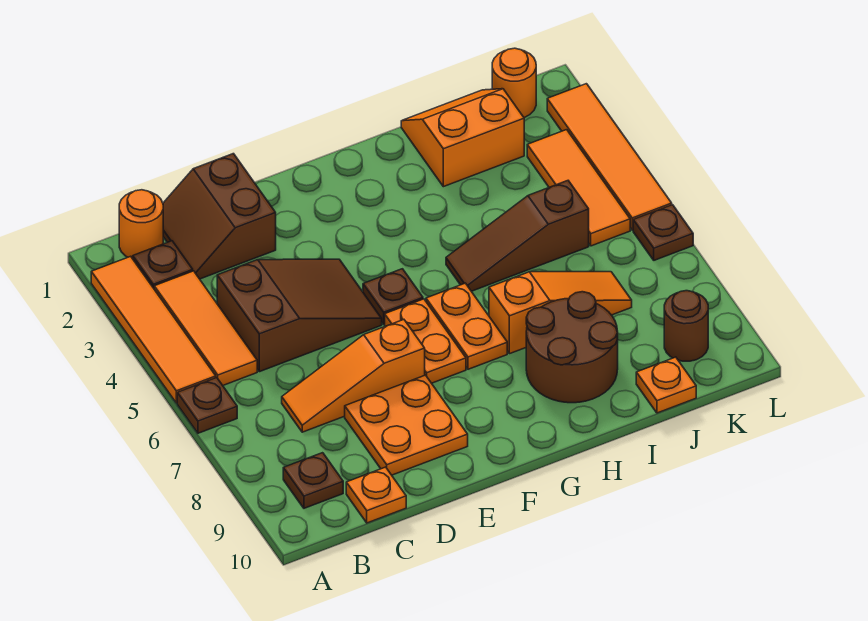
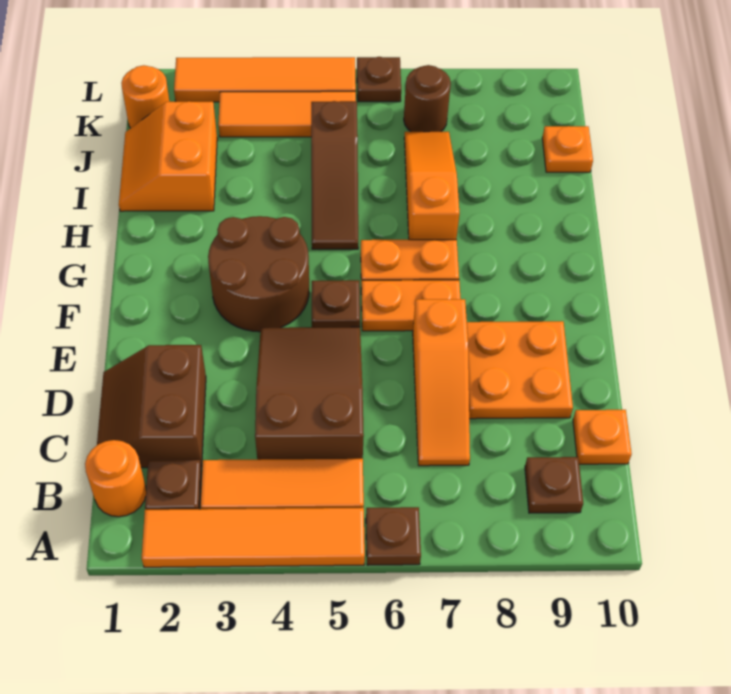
brown slope C1:D2 level 1 top D -> brown slope C1:D2 level 1 top 2
brown round brick H8:I9 level 1 -> brown round brick F3:G4 level 1
brown round brick K9 level 1 -> brown round brick K7 level 1

